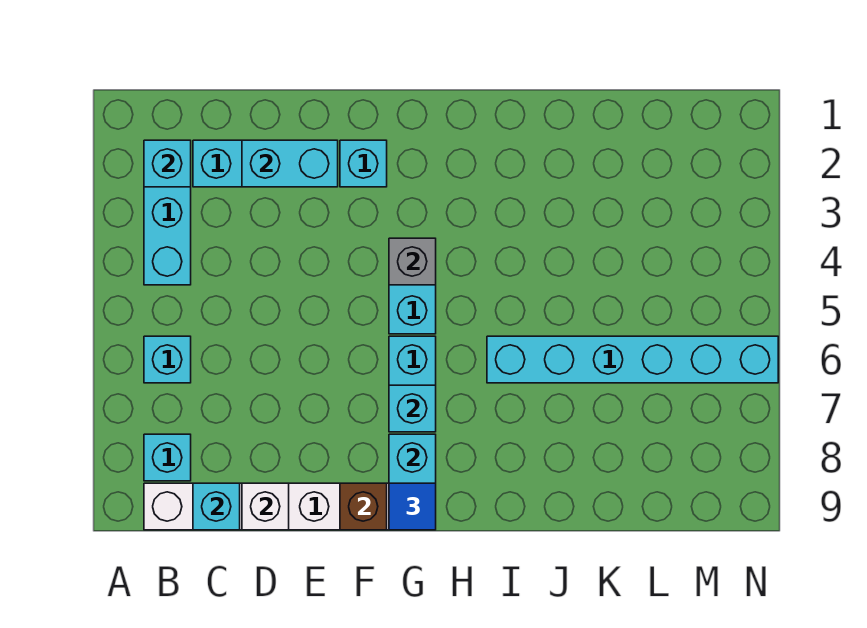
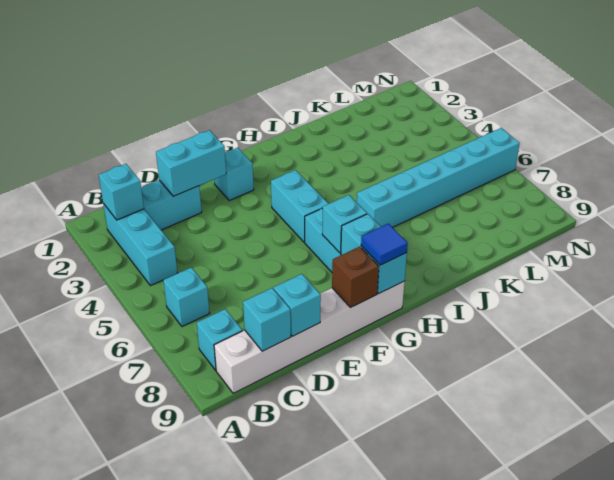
white brick D9 level 2 -> cyan brick D9 level 2
grey brick G4 level 2 -> none

